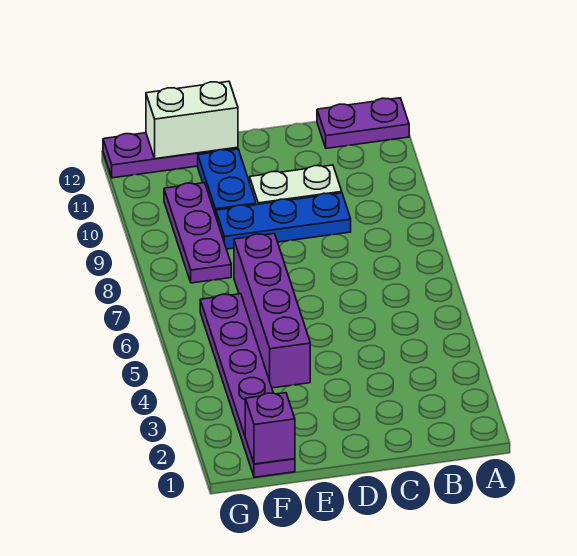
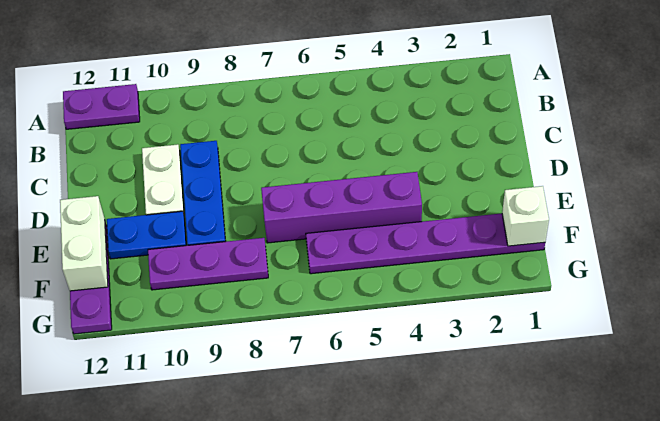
purple plate A12:B12 level 1 -> purple plate A11:A12 level 1
purple brick F1 level 2 -> white brick F1 level 2

